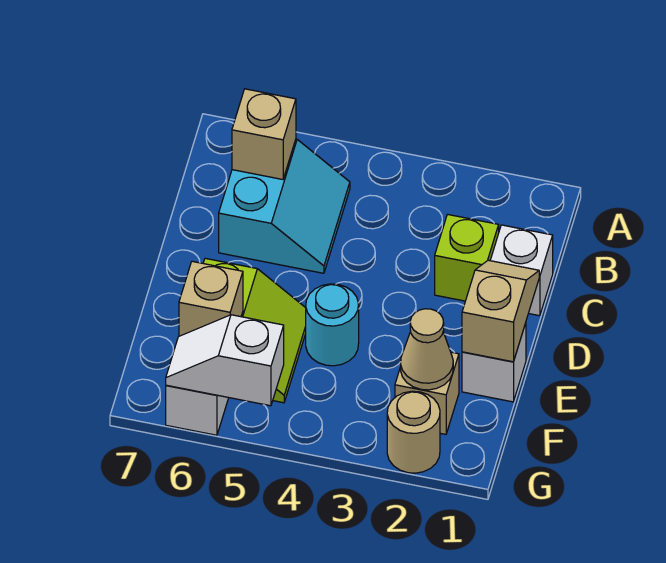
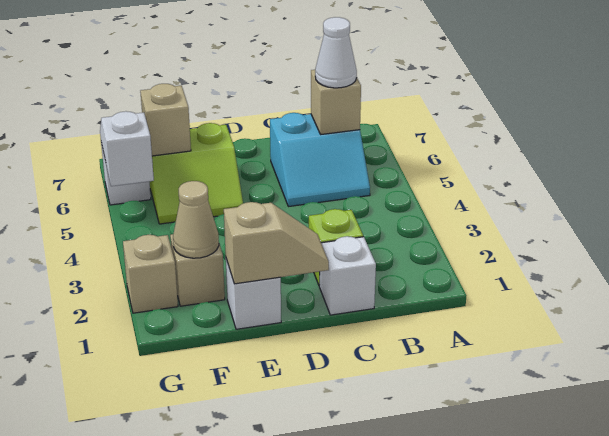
none -> white cone B6 level 3
cyan round brick E4 level 1 -> none
tan round brick G2 level 1 -> tan brick G2 level 1

